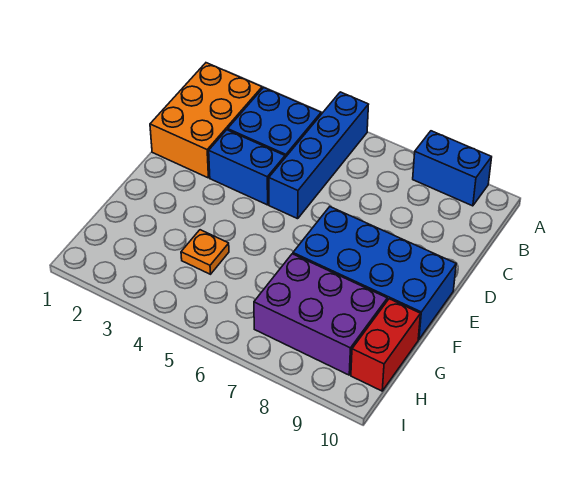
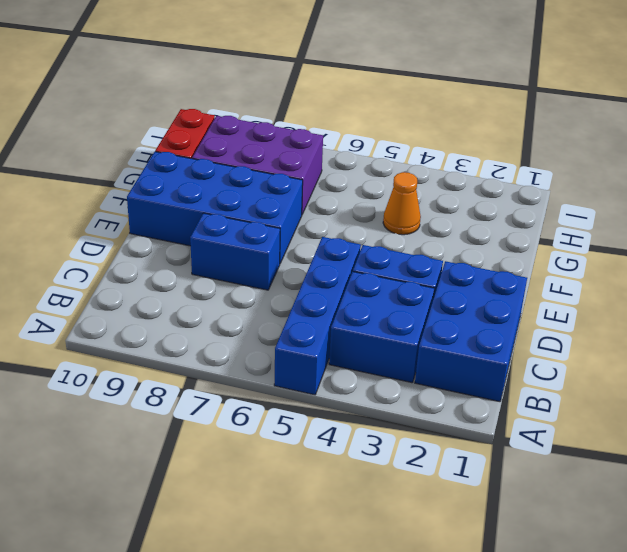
blue brick A8:A9 level 1 -> blue brick D7:D8 level 1
orange brick B1:D2 level 1 -> blue brick B1:D2 level 1
orange plate G4 level 1 -> orange cone G4 level 1

